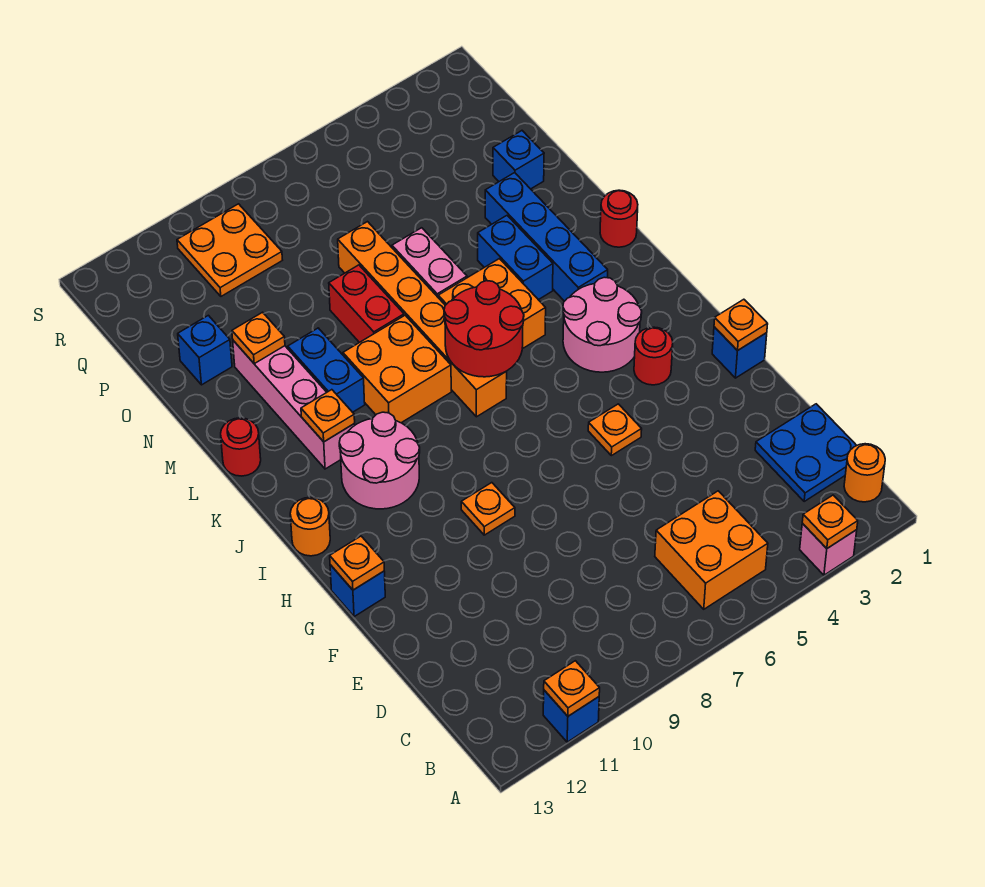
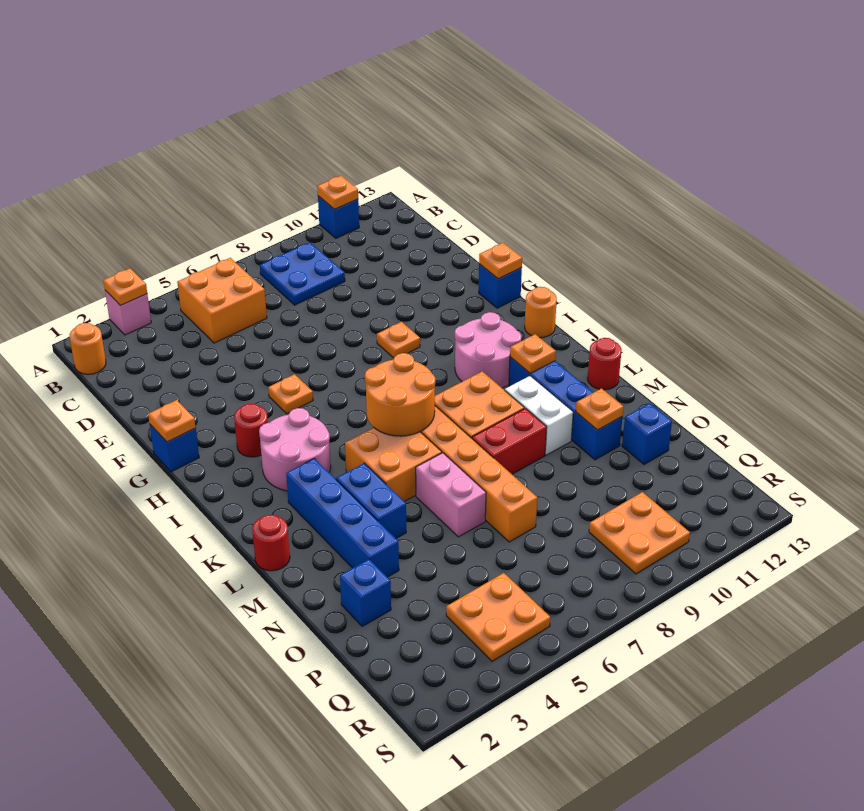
blue plate C1:D2 level 1 -> blue plate B8:C9 level 1
red round brick J6:K7 level 2 -> orange round brick J6:K7 level 2
pink brick K11:N11 level 1 -> blue brick K11:N11 level 1
blue brick L10:M10 level 1 -> white brick L10:M10 level 1
red brick M8:N8 level 1 -> red brick M8:M9 level 1
none -> orange plate Q4:R5 level 1

